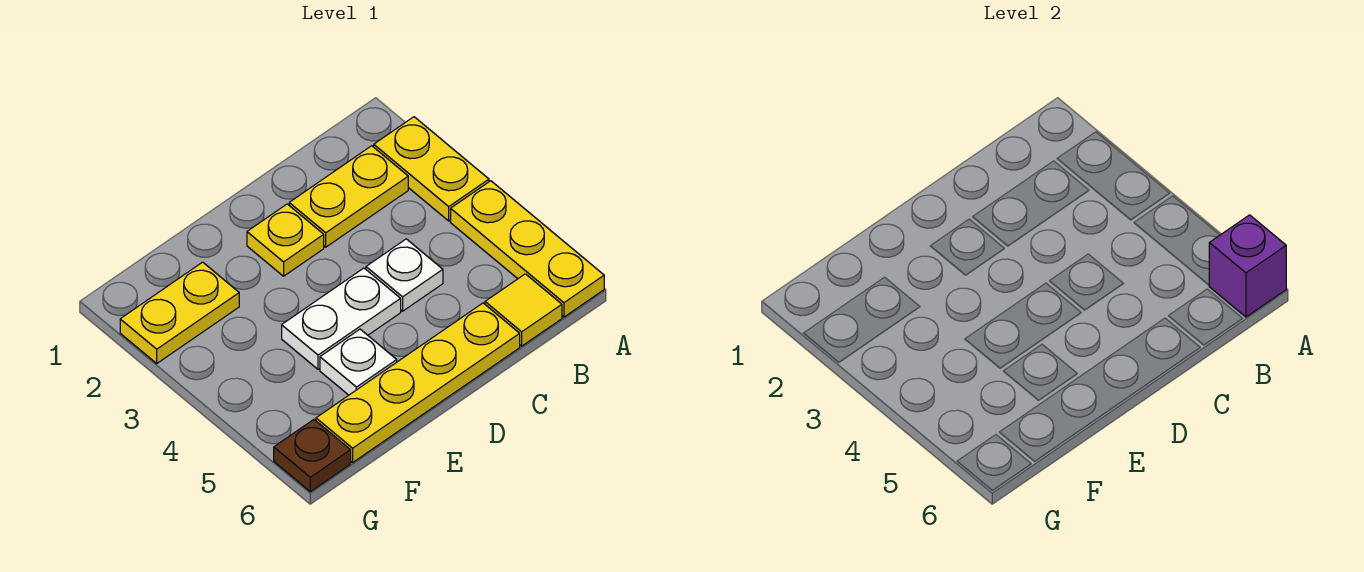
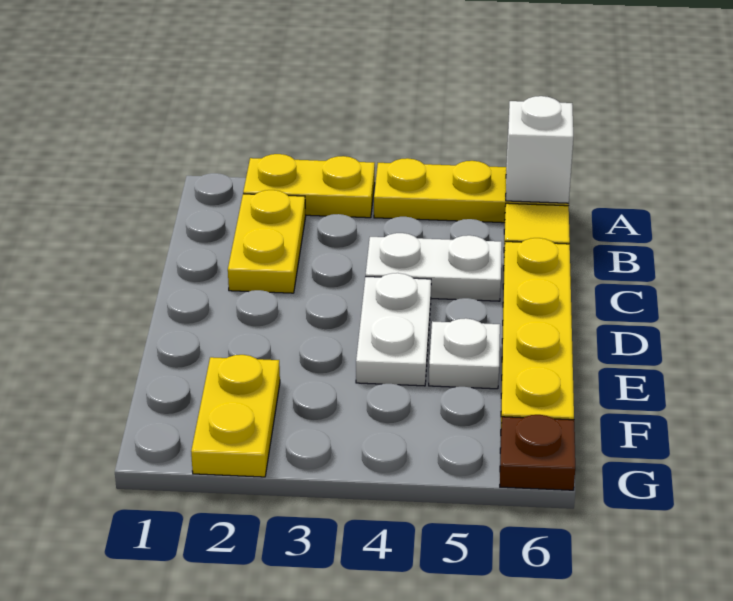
purple brick A6 level 2 -> white brick A6 level 2
white plate C4 level 1 -> white plate C4:C5 level 1
yellow plate D2 level 1 -> none

